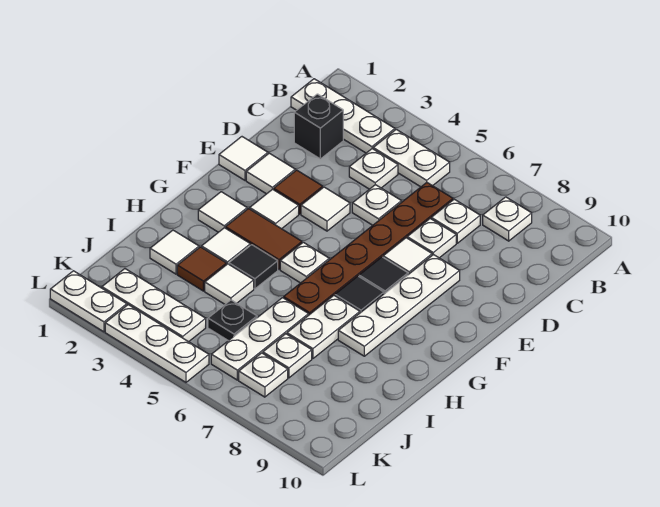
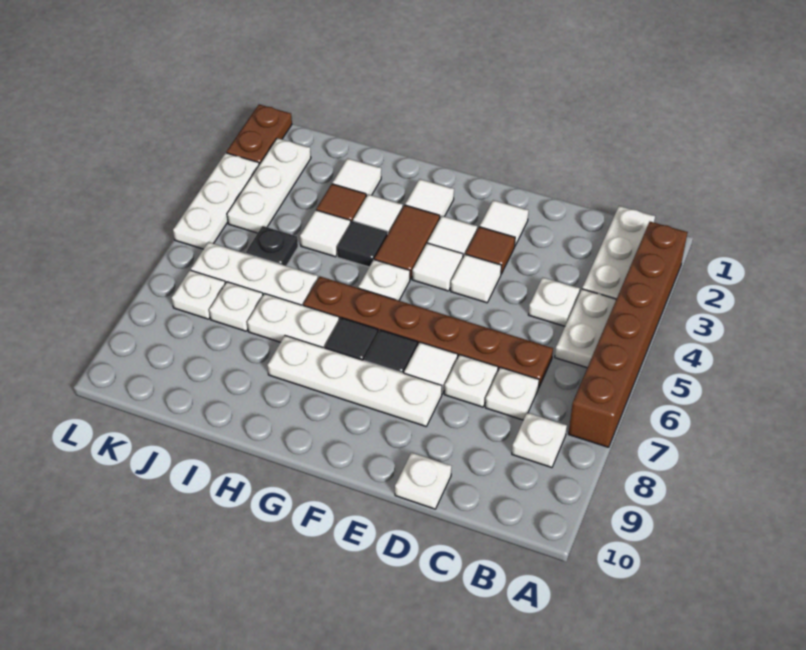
none -> brown brick A2:A7 level 1
black brick C2 level 1 -> none
white plate D5 level 1 -> white plate D10 level 1
white tile E1 level 1 -> white tile F4 level 1
white plate L1:L2 level 1 -> brown plate L1:L2 level 1

